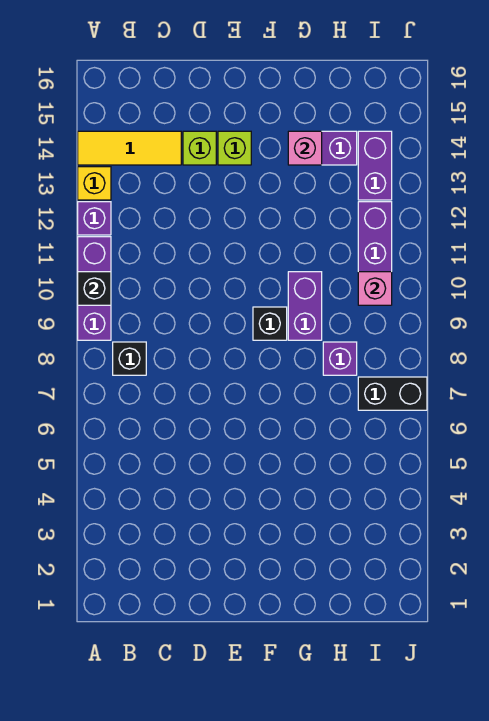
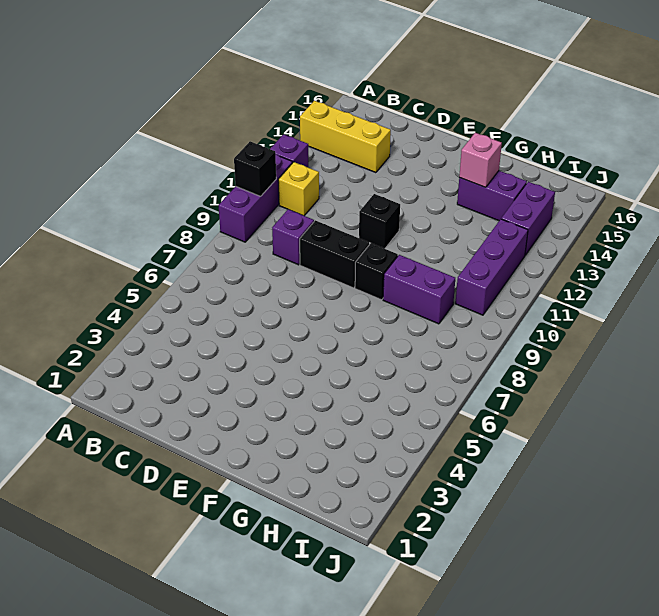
yellow brick A13 level 1 -> yellow brick B11 level 1
yellow tile A14:C14 level 1 -> yellow brick A14:C14 level 1
black brick B8 level 1 -> black brick E11 level 1
lime brick D14 level 1 -> none
lime brick E14 level 1 -> none
purple brick G9:G10 level 1 -> purple brick G9:H9 level 1
purple brick H8 level 1 -> purple brick C9 level 1
black brick I7:J7 level 1 -> black brick D9:E9 level 1
pink brick I10 level 2 -> none

